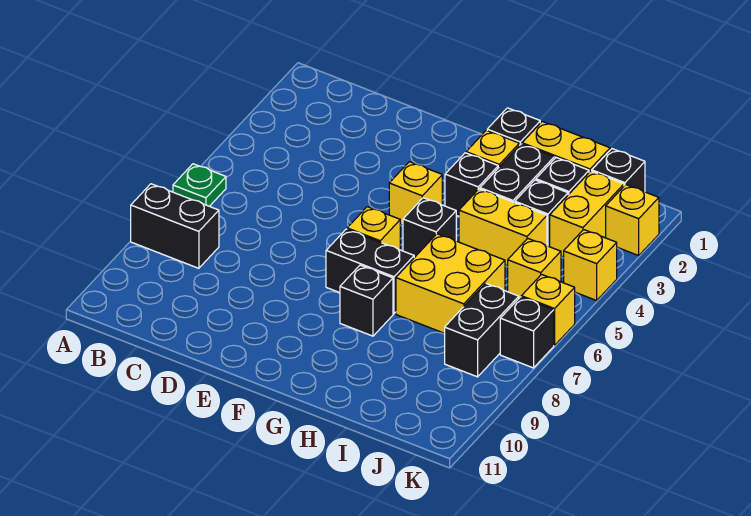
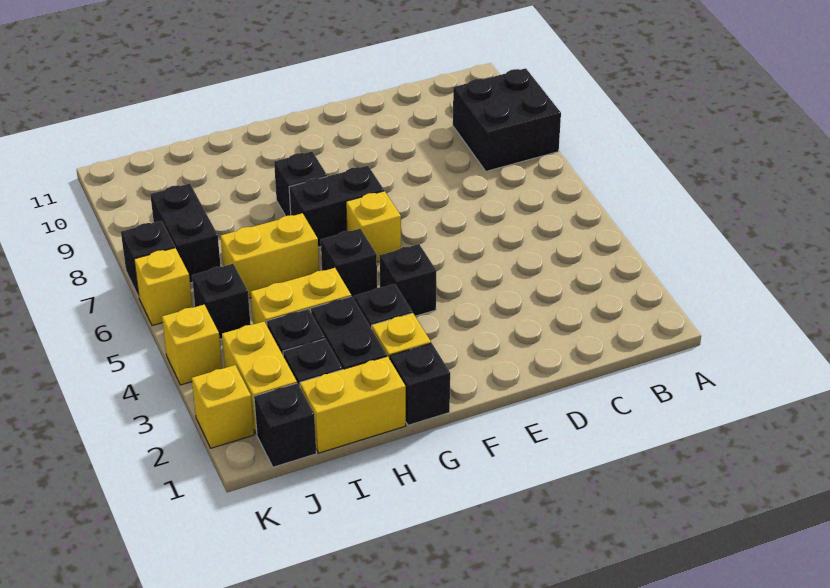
green plate A6 level 1 -> none
black brick A8:B8 level 1 -> black brick A8:B9 level 1
yellow brick F4 level 1 -> black brick F4 level 1
yellow brick H6:I7 level 1 -> yellow brick H6:I6 level 1
yellow brick J5 level 1 -> black brick J5 level 1

